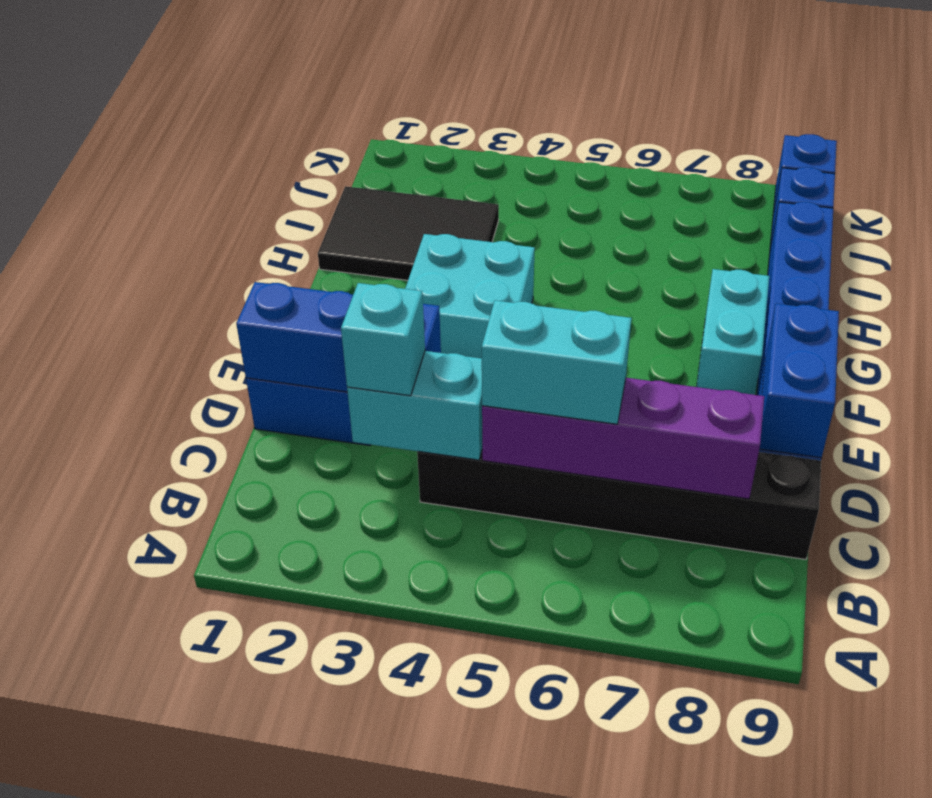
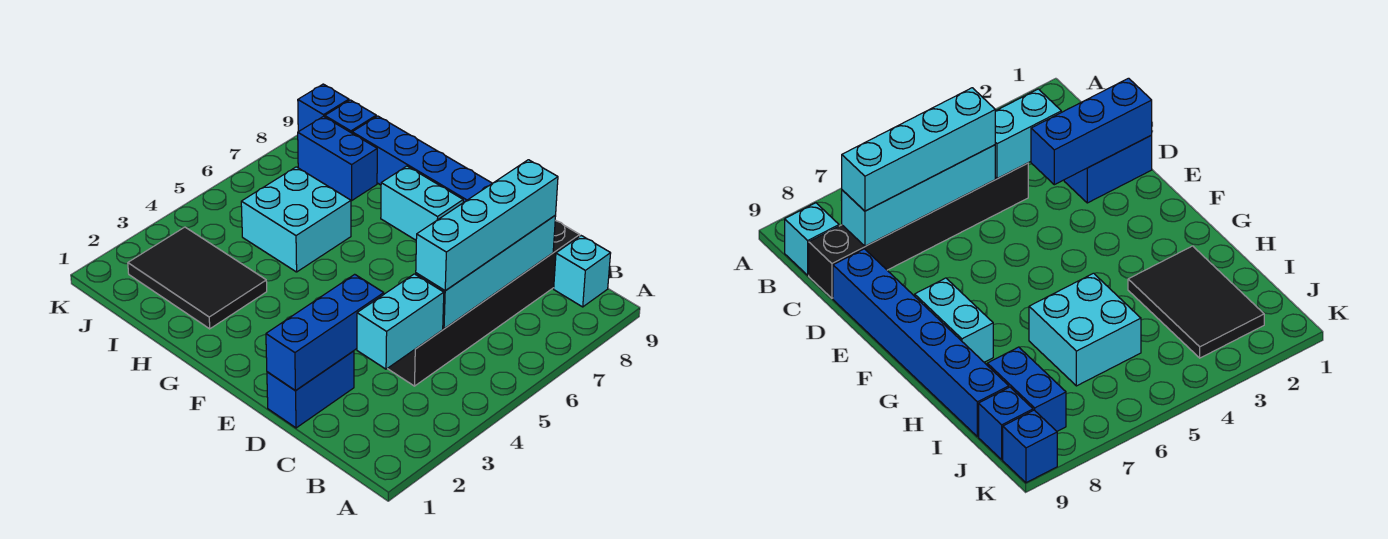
cyan brick C3 level 3 -> cyan brick B9 level 1
purple brick C5:C8 level 2 -> cyan brick C5:C8 level 2
cyan brick C5:C6 level 3 -> cyan brick C5:C8 level 3
blue brick D9:E9 level 2 -> blue brick I8:J8 level 1
cyan brick F3:G4 level 1 -> cyan brick H5:I6 level 1
black tile H1:I3 level 1 -> black tile H2:J3 level 1

